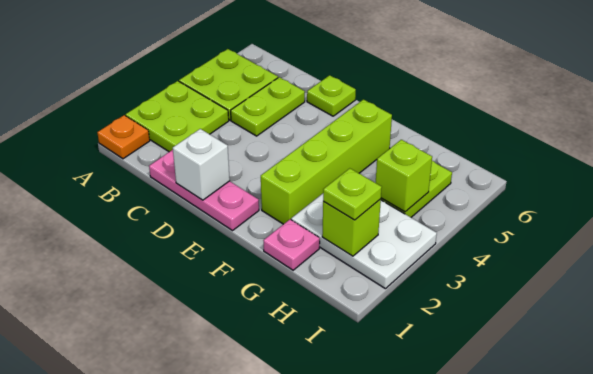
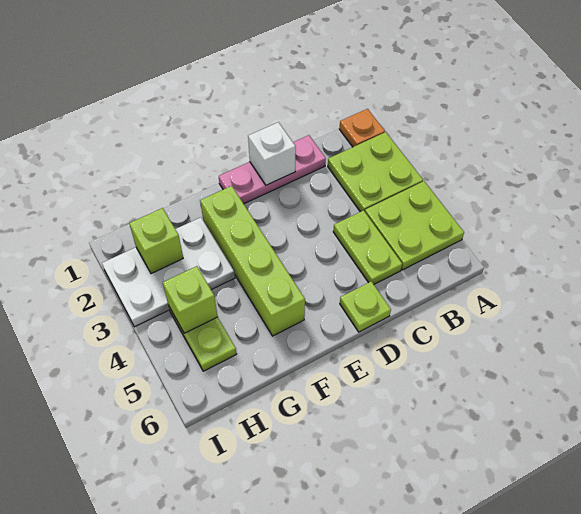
pink plate G1 level 1 -> none
lime plate H2 level 3 -> none

